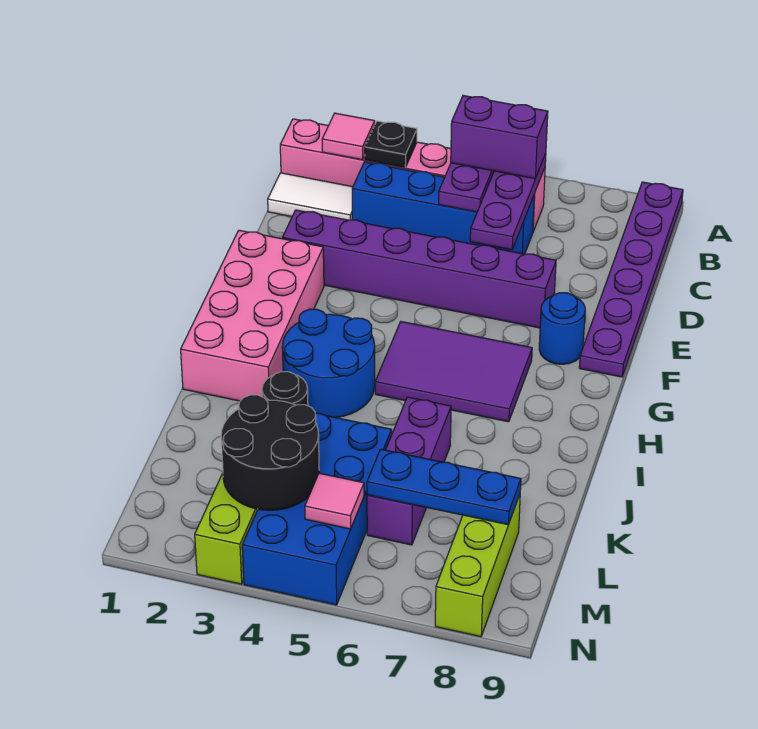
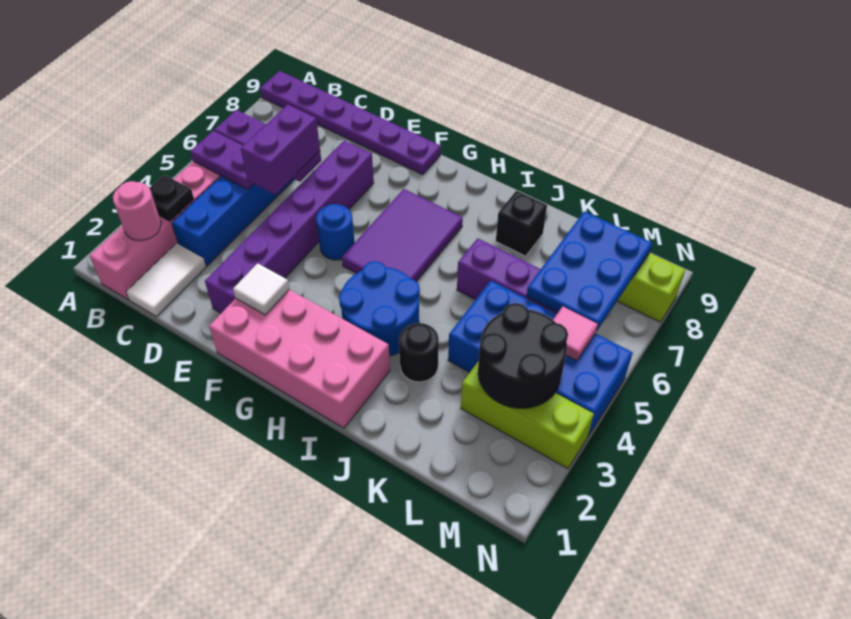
pink tile B2 level 2 -> pink round brick B2 level 2
purple brick B5:B6 level 3 -> purple brick D5:D6 level 3
none -> white tile F2 level 2
blue round brick F8 level 1 -> blue round brick F5 level 1
none -> black brick J8 level 1
blue plate L6:L8 level 2 -> blue plate L6:M8 level 2

